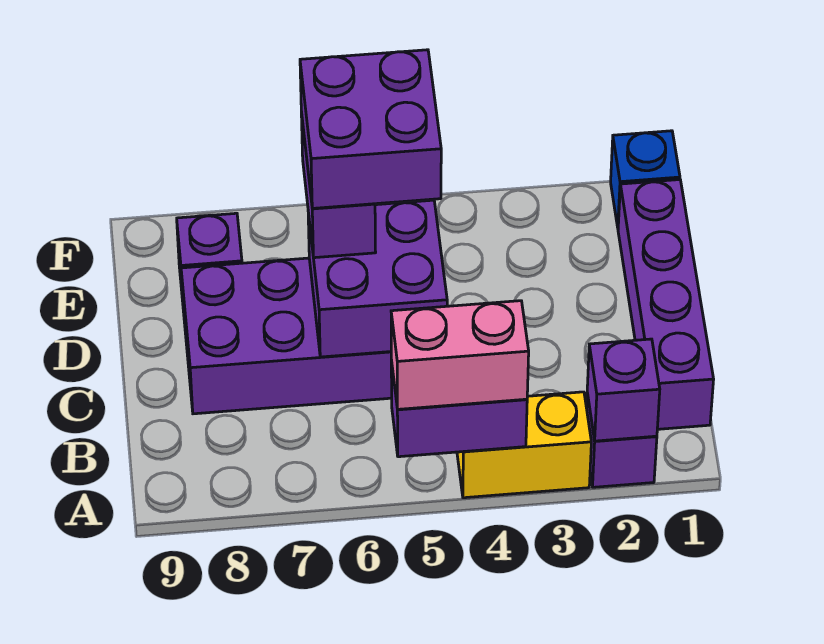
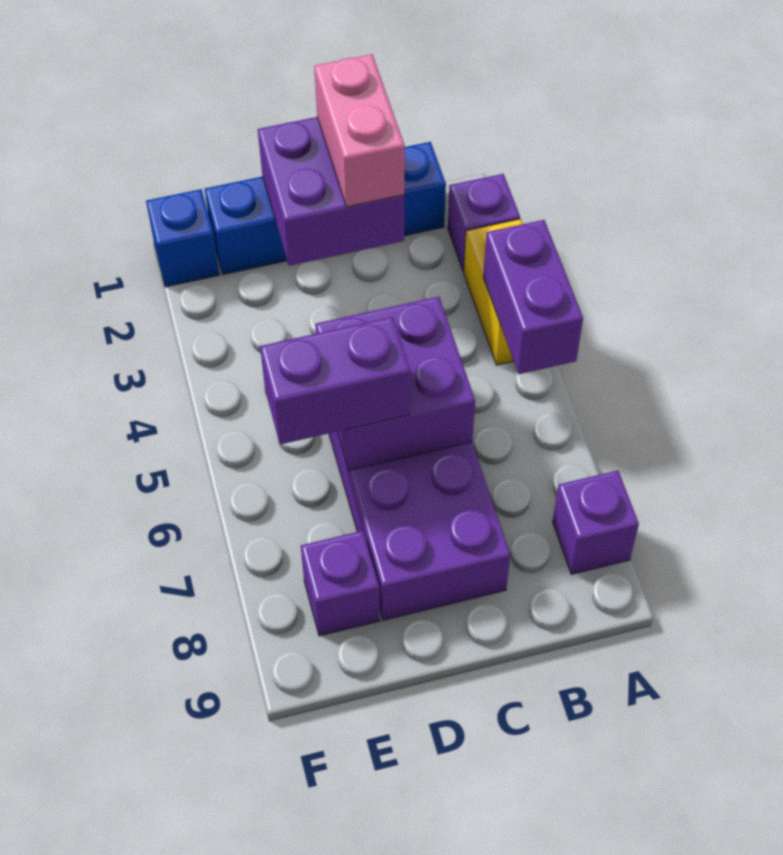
purple brick A2 level 2 -> purple brick A8 level 1
pink brick A4:A5 level 3 -> pink brick C1:C2 level 3
purple brick B1:E1 level 1 -> blue brick B1:E1 level 1
purple brick D5:E6 level 4 -> purple brick C1:D2 level 2

